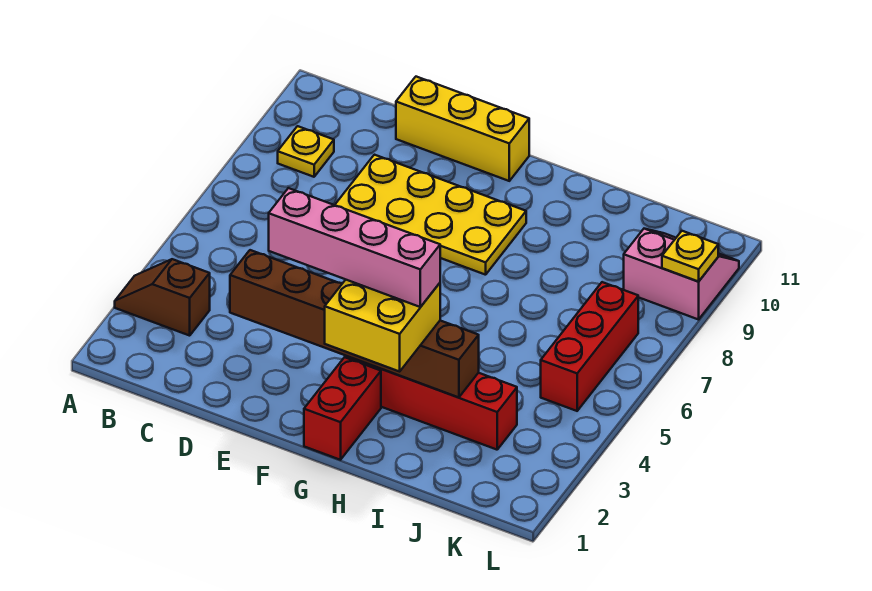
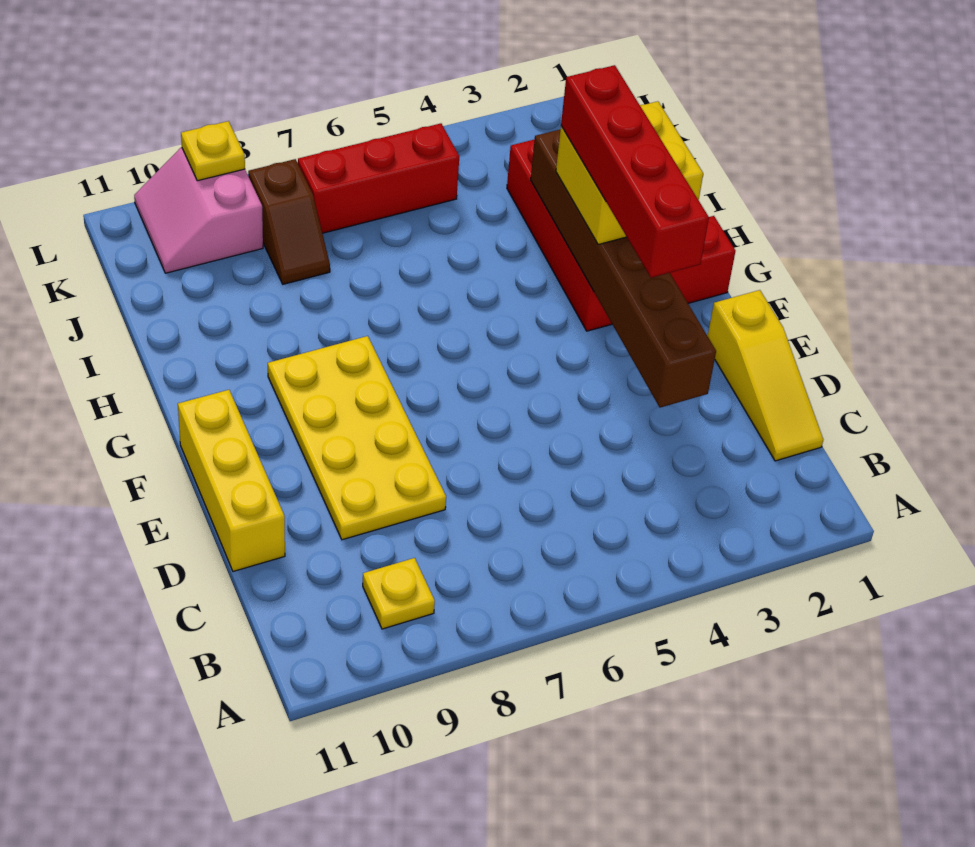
brown slope A3:B3 level 1 top B -> brown slope J8:K8 level 1 top K
none -> yellow slope C1:E1 level 1 top E
pink brick E3:H3 level 4 -> red brick E3:H3 level 4

